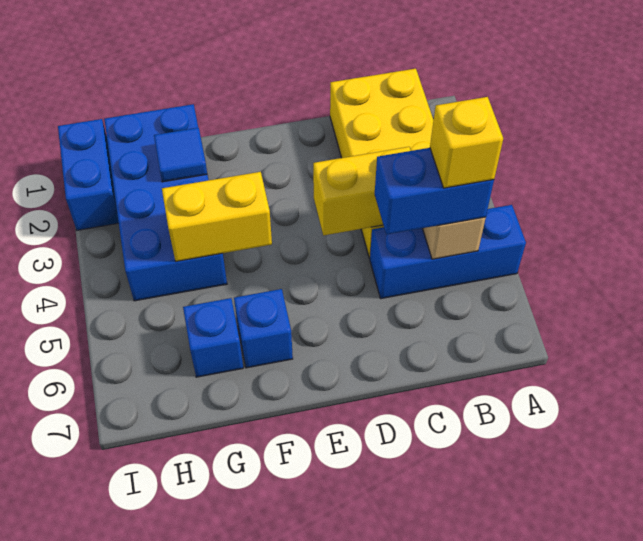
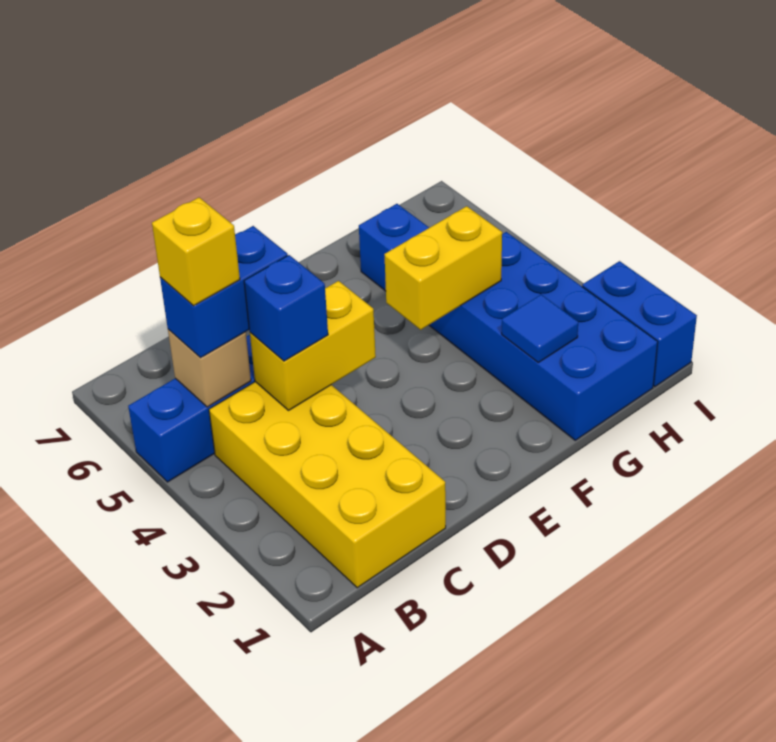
blue brick F6 level 1 -> blue brick C4 level 3

